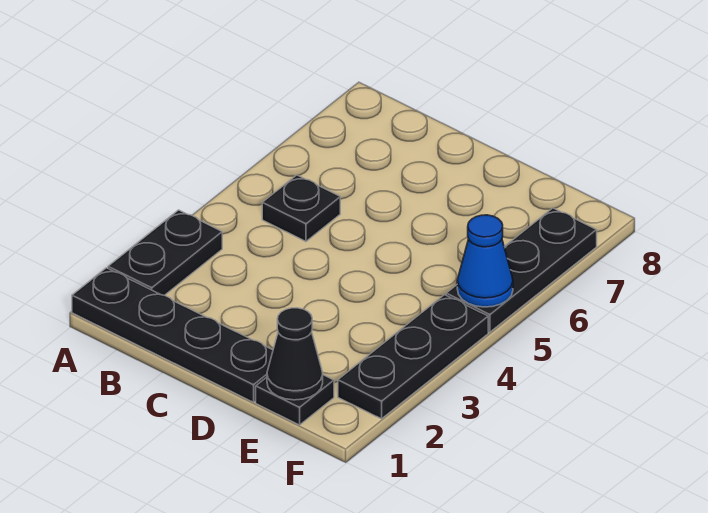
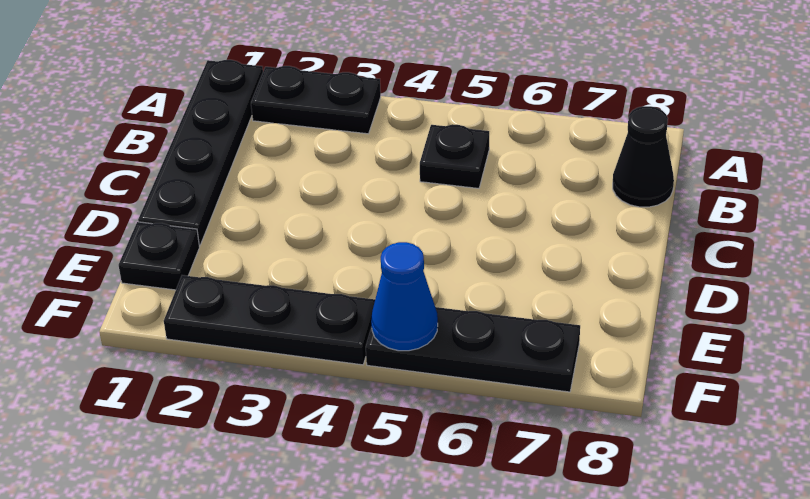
black cone E1 level 2 -> black cone B8 level 1

